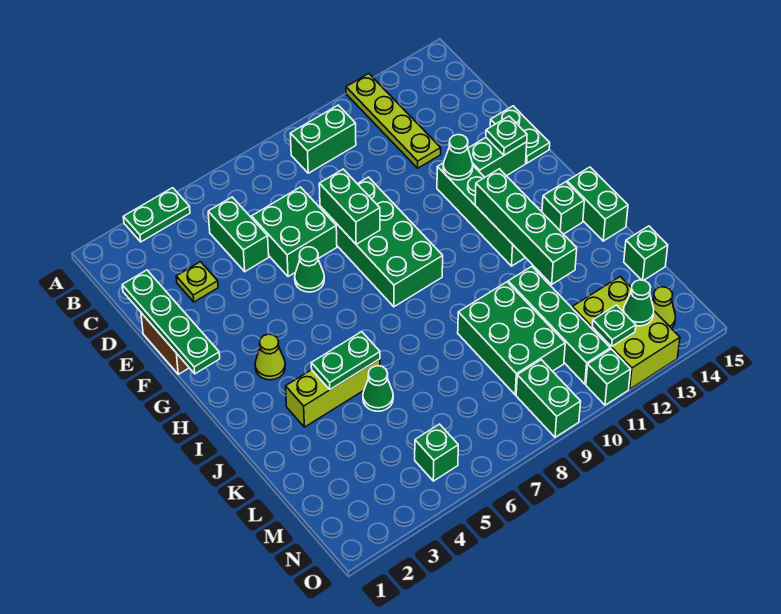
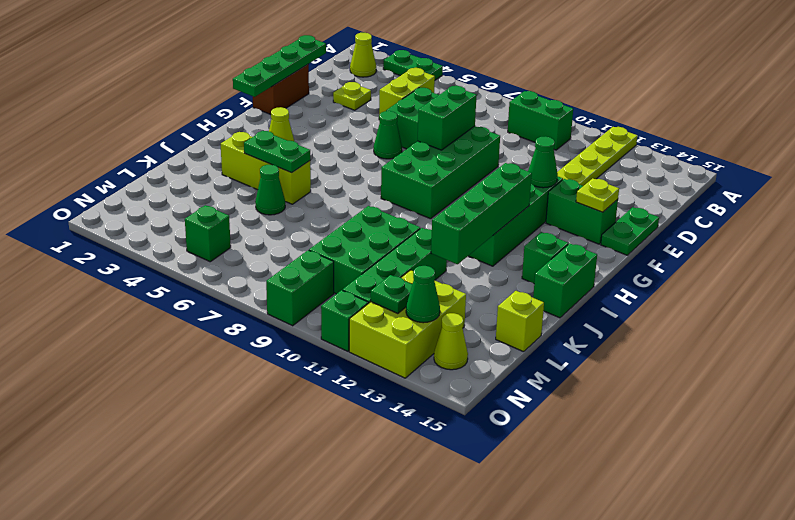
none -> lime cone B2 level 1
green brick C5:D5 level 1 -> lime brick C5:D5 level 1
green plate F14 level 2 -> lime plate F14 level 2
green brick L15 level 1 -> lime brick L15 level 1

